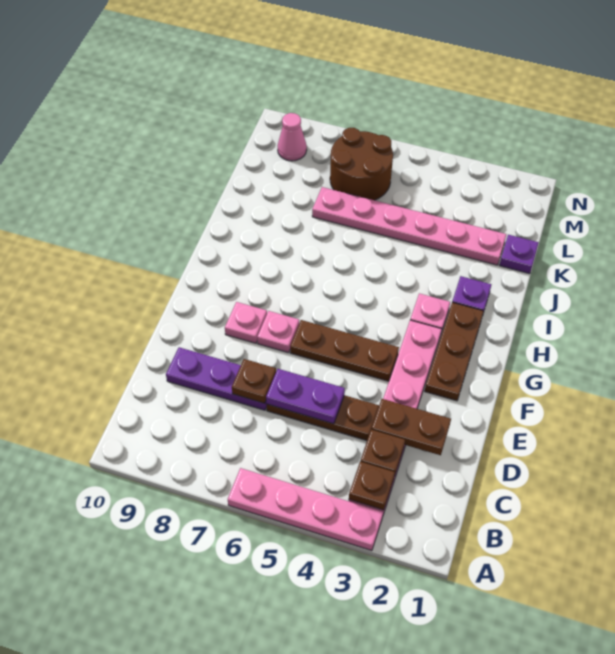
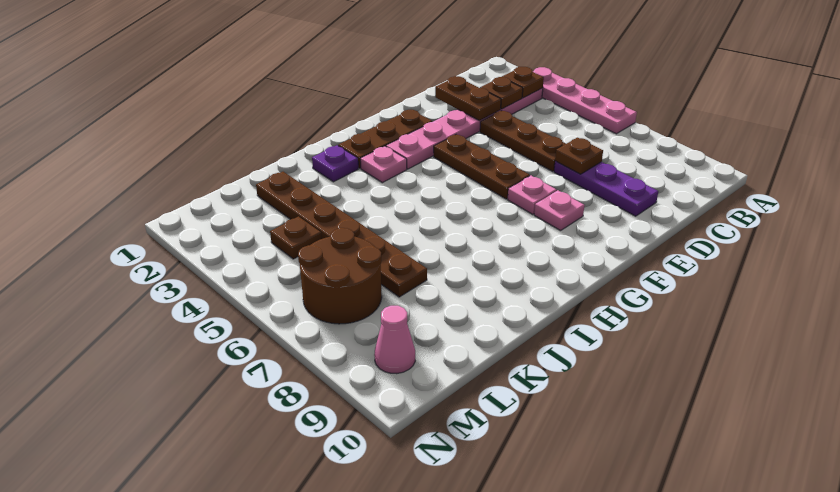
purple plate D5:D6 level 2 -> none
purple plate K1 level 1 -> none
pink plate K2:K7 level 1 -> brown plate K2:K7 level 1
none -> brown plate L4 level 1

